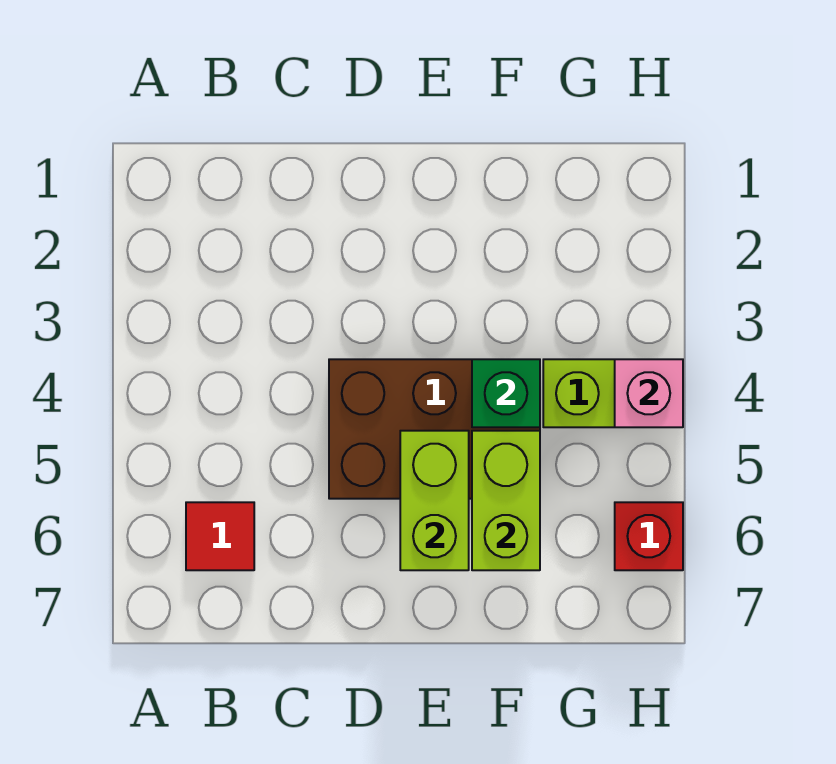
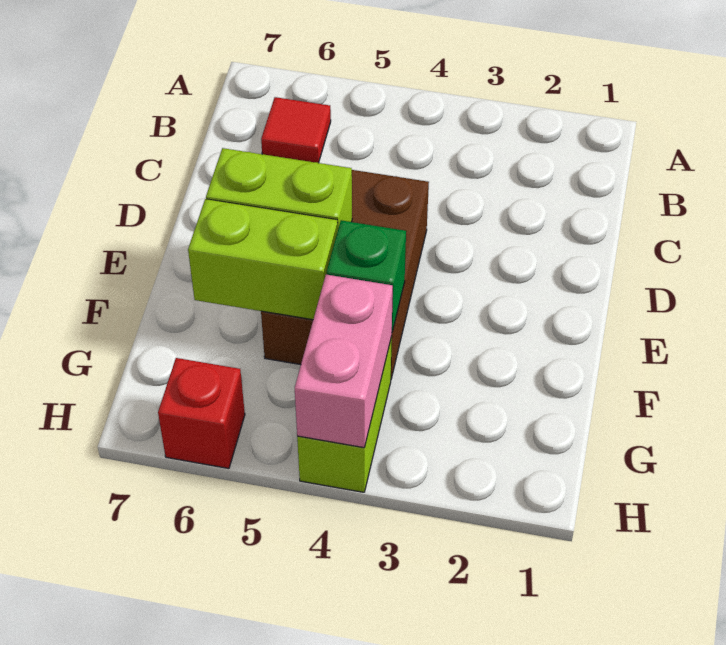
pink brick H4 level 2 -> pink brick G4:H4 level 2

